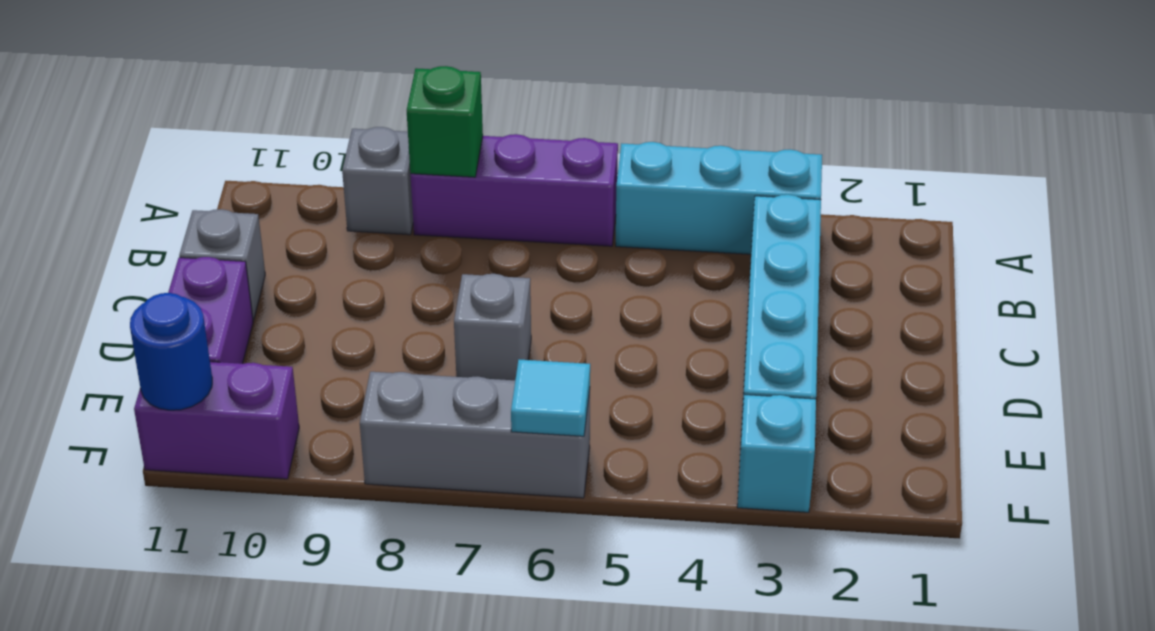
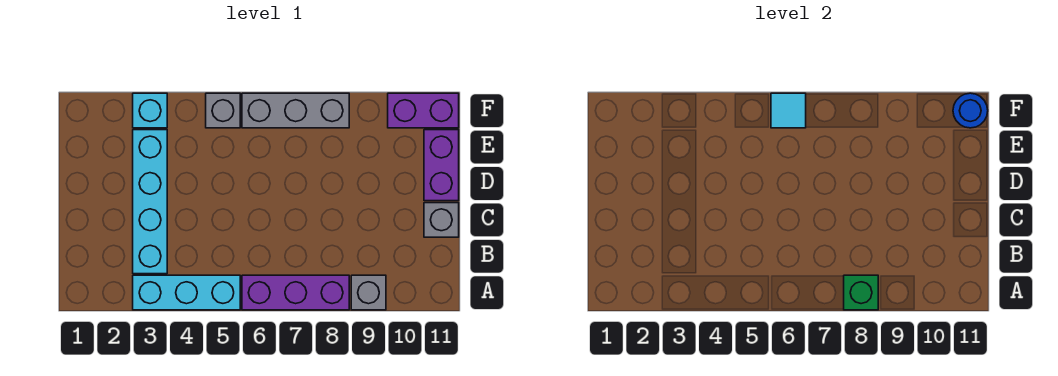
grey brick D7 level 1 -> grey brick F5 level 1

